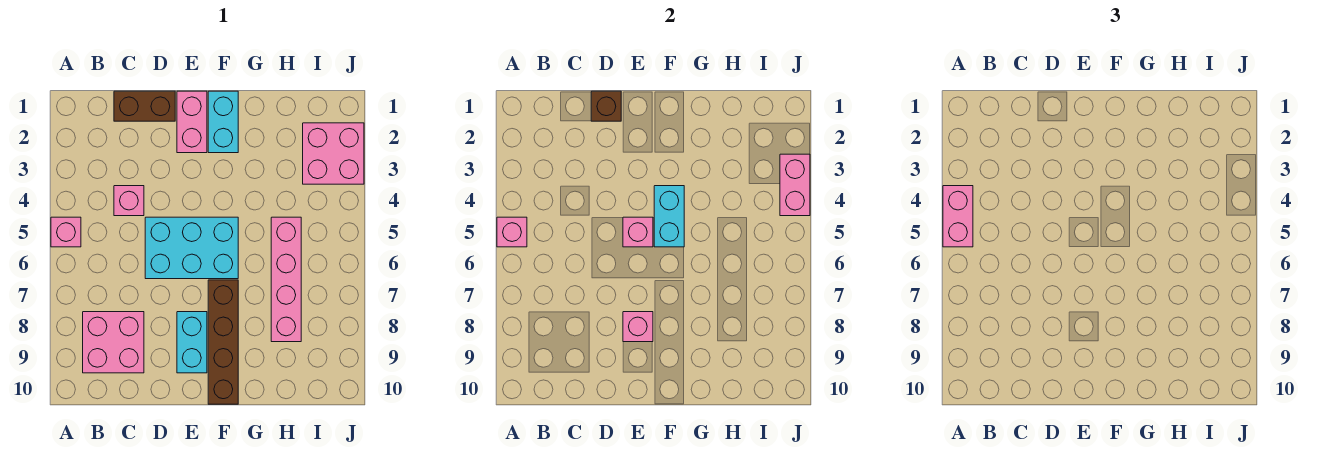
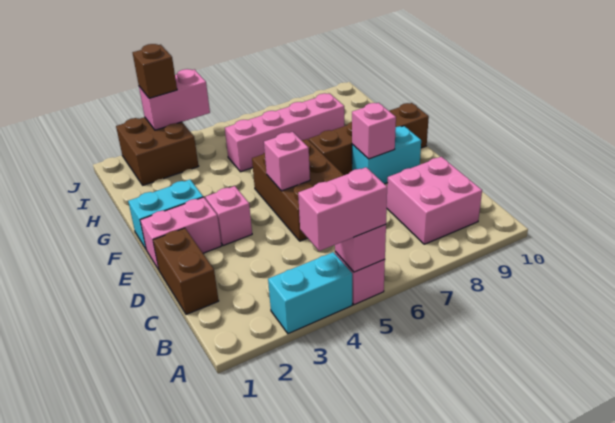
pink brick C4 level 1 -> pink brick E3 level 1
brown brick D1 level 2 -> brown brick J3 level 3
cyan brick D5:F6 level 1 -> brown brick D5:F6 level 1
cyan brick F4:F5 level 2 -> cyan brick A3:A4 level 1
pink brick I2:J3 level 1 -> brown brick I2:J3 level 1

